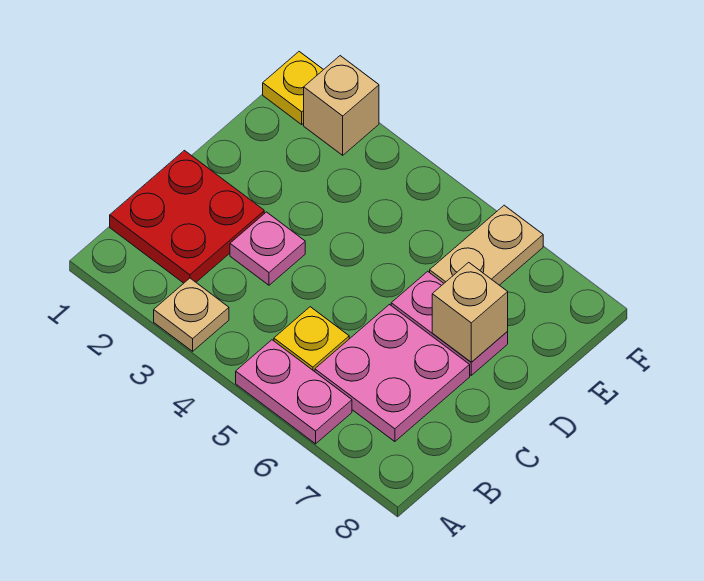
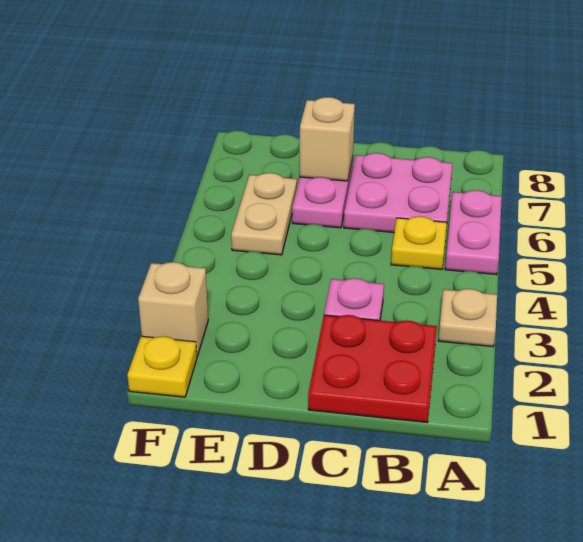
tan plate E6:F6 level 1 -> tan plate E5:E6 level 1

